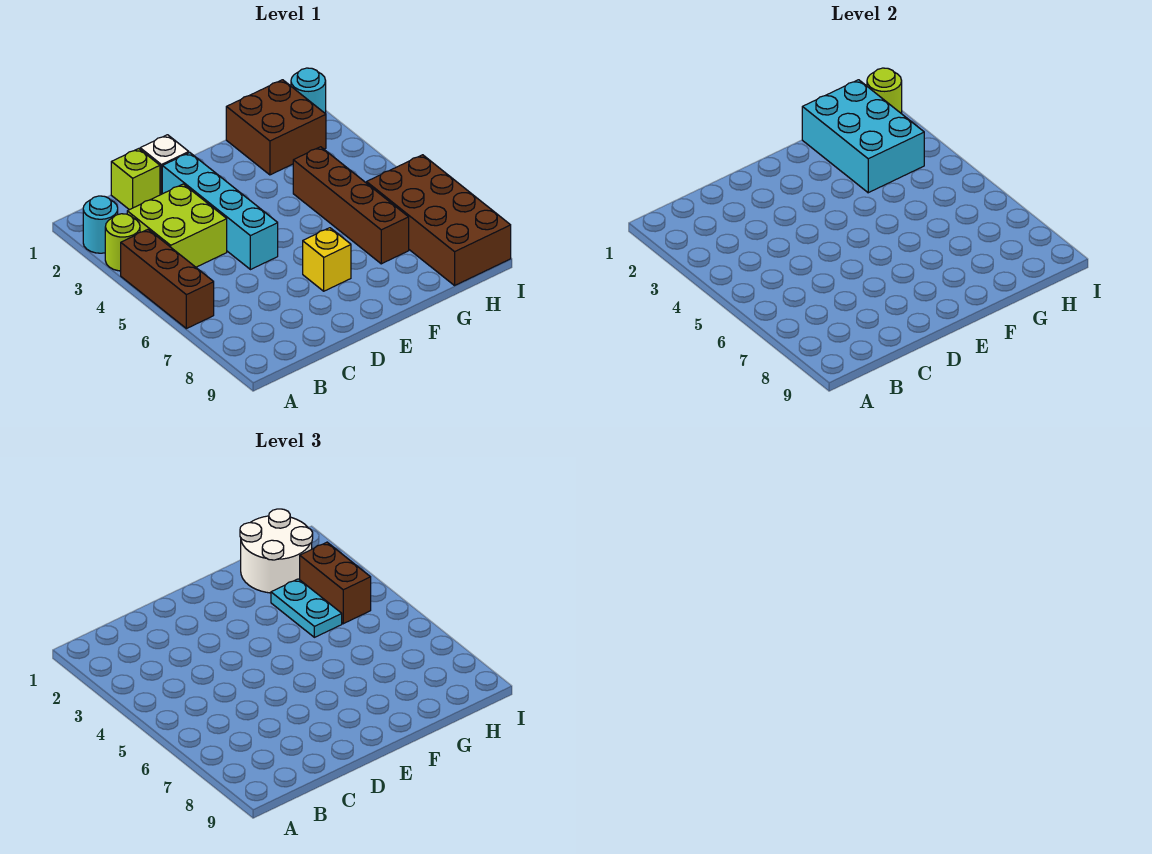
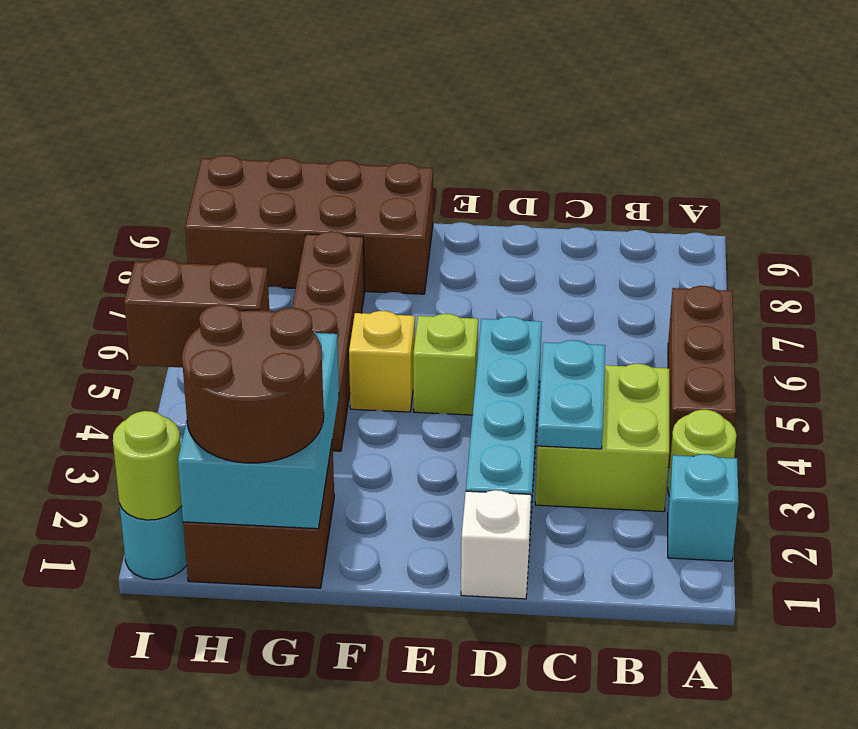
cyan round brick A2 level 1 -> cyan brick A2 level 1
lime brick C1 level 1 -> lime brick E5 level 1
yellow brick E7 level 1 -> yellow brick F5 level 1
white round brick G1:H2 level 3 -> brown round brick G1:H2 level 3
cyan plate G3:G4 level 3 -> cyan plate C3:C4 level 2
brown brick H3:H4 level 3 -> brown brick H3:I3 level 3
brown brick H6:I9 level 1 -> brown brick F8:I9 level 1

